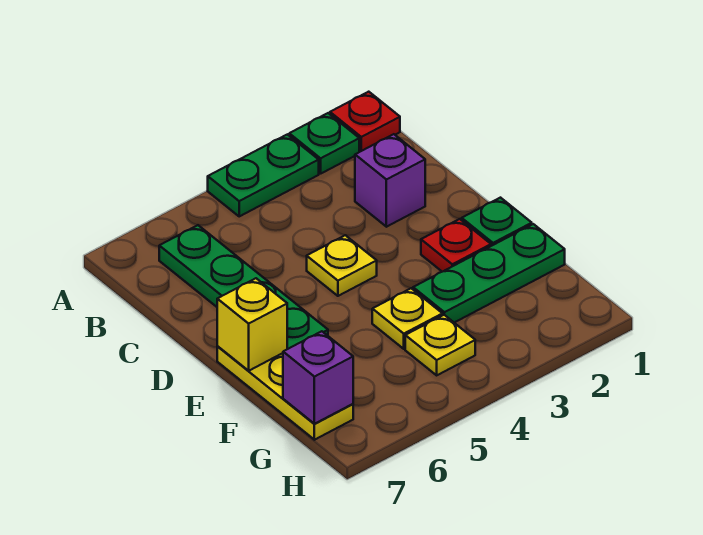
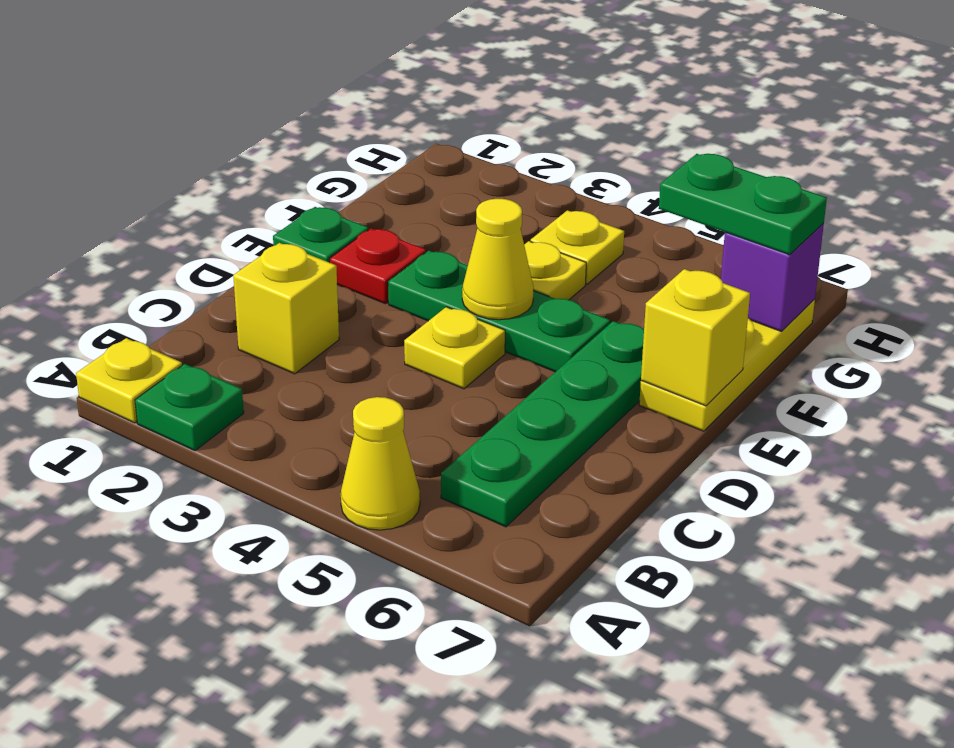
red plate A1 level 1 -> yellow plate A1 level 1
green plate A3:A4 level 1 -> green plate G6:G7 level 3
none -> yellow cone A5 level 1
purple brick C2 level 1 -> yellow brick C2 level 1
none -> yellow cone E4 level 2
green plate F1:F3 level 1 -> green plate E3:E5 level 1

